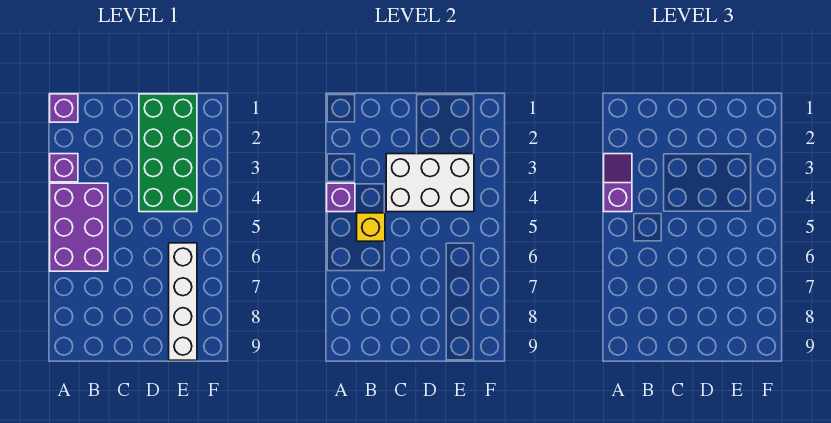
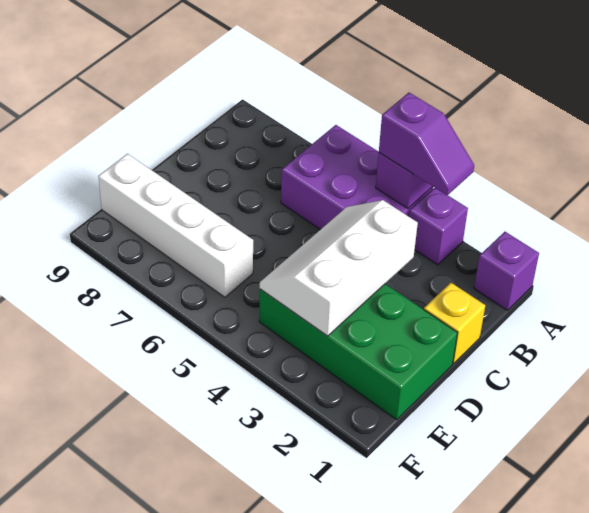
yellow brick B5 level 2 -> yellow brick C1 level 1
white brick C3:E4 level 2 -> white slope C3:E4 level 2 top 3

